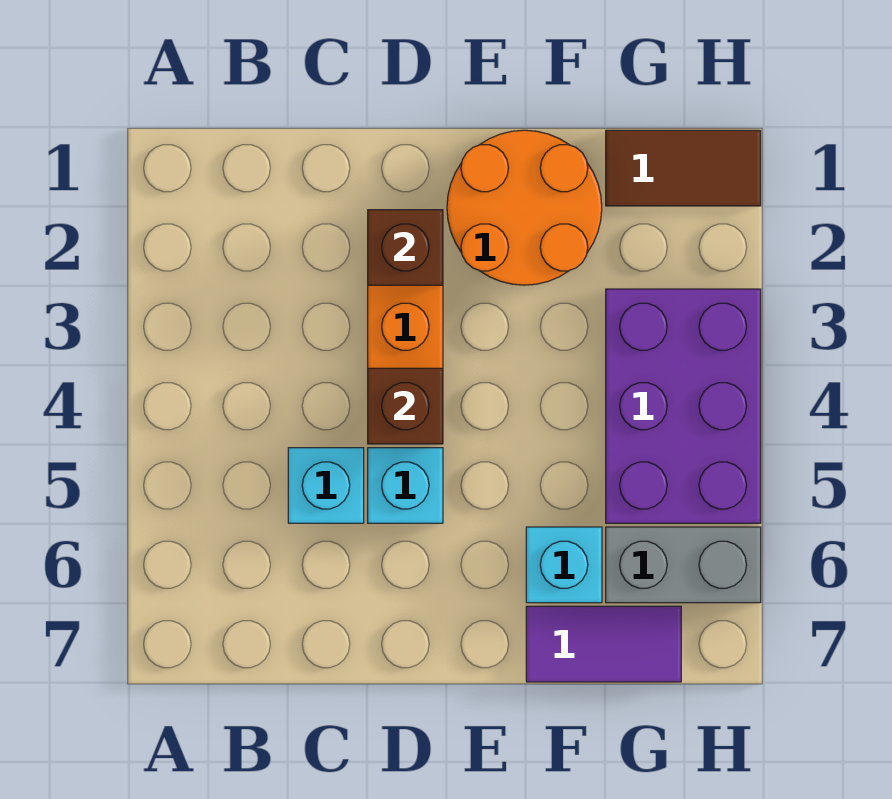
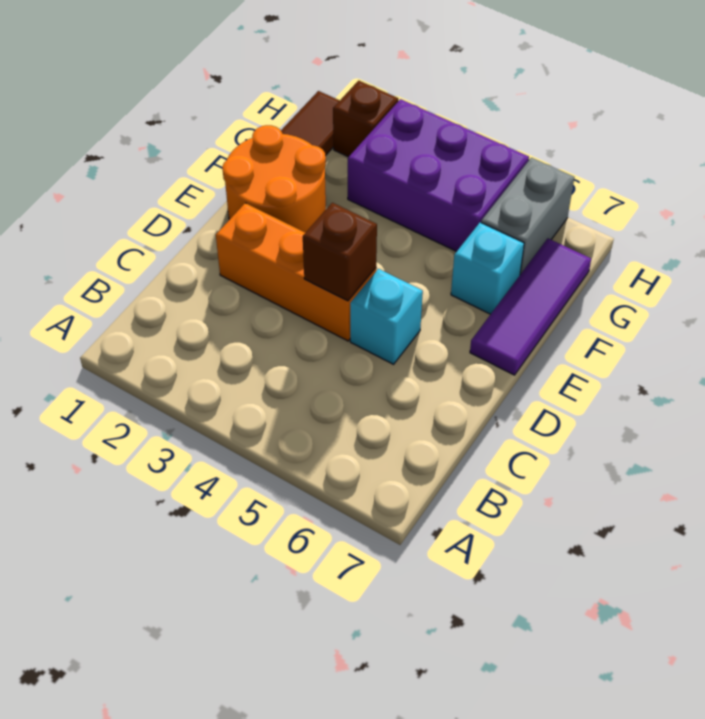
cyan brick C5 level 1 -> none
brown brick D2 level 2 -> brown brick H2 level 1
purple tile F7:G7 level 1 -> purple tile E7:G7 level 1

